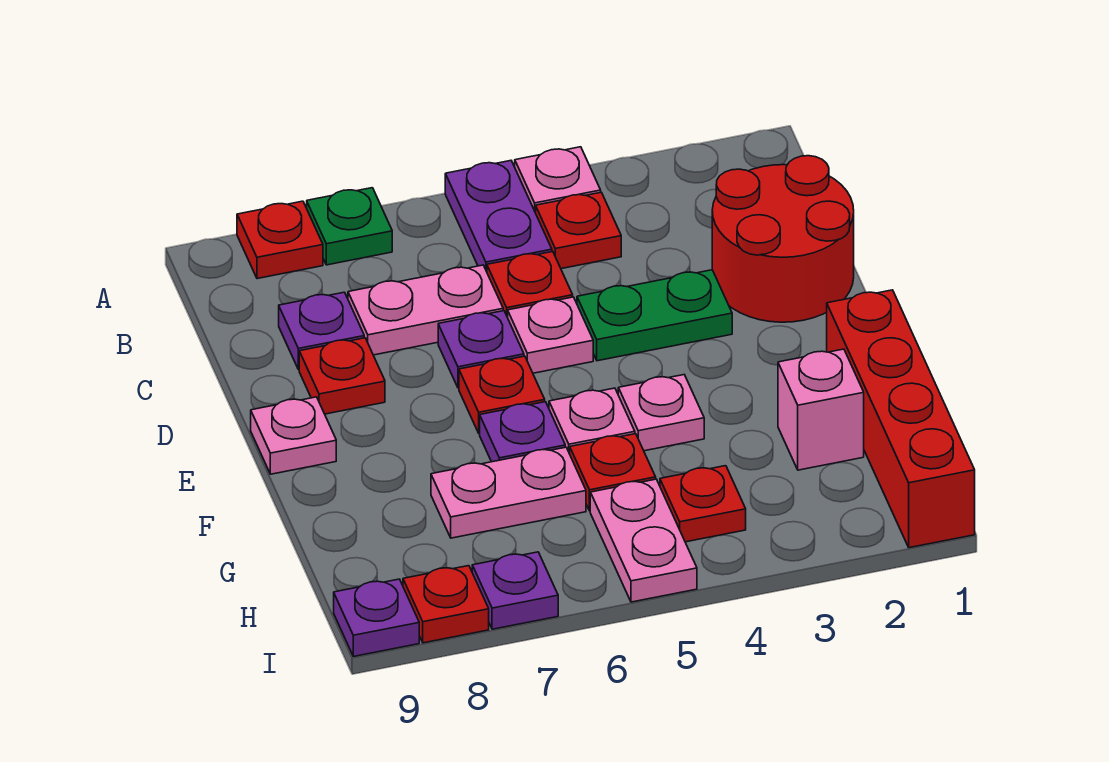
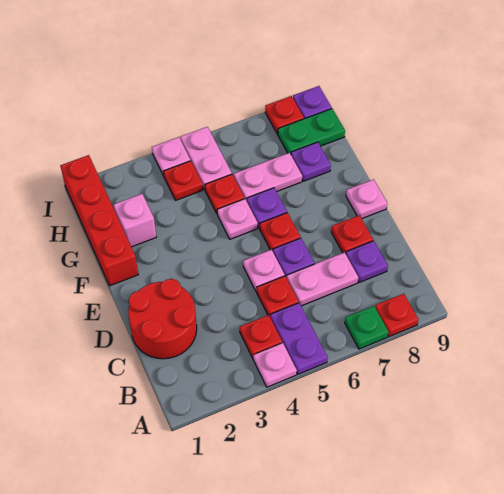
green plate D3:D4 level 1 -> green plate H8:H9 level 1
pink plate F4 level 1 -> pink plate I4 level 1
purple plate I7 level 1 -> purple plate G8 level 1

